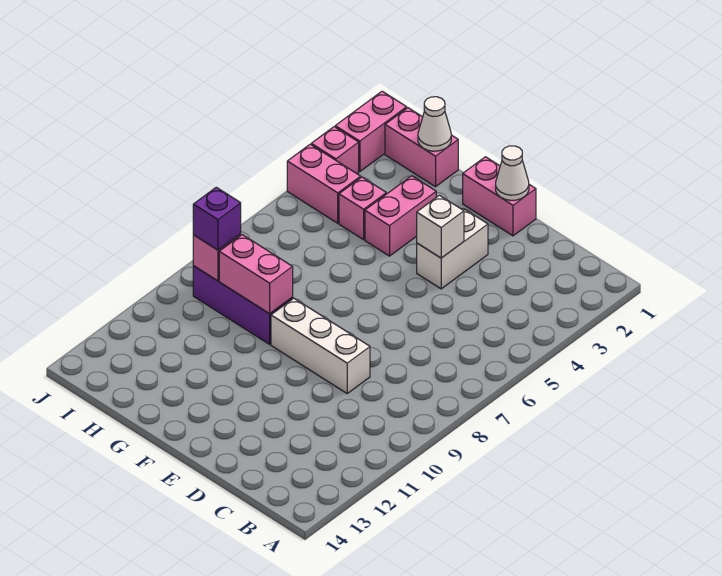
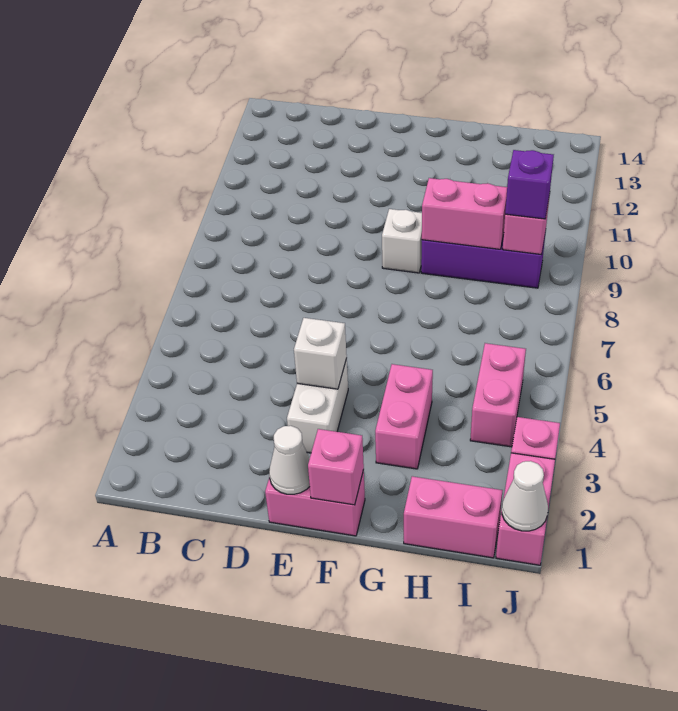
white brick D9:F9 level 1 -> white brick F9 level 1
white cone H1 level 2 -> white cone J1 level 2
pink brick H4 level 1 -> pink brick F1 level 2
pink brick I4:J4 level 1 -> pink brick I4:I5 level 1

